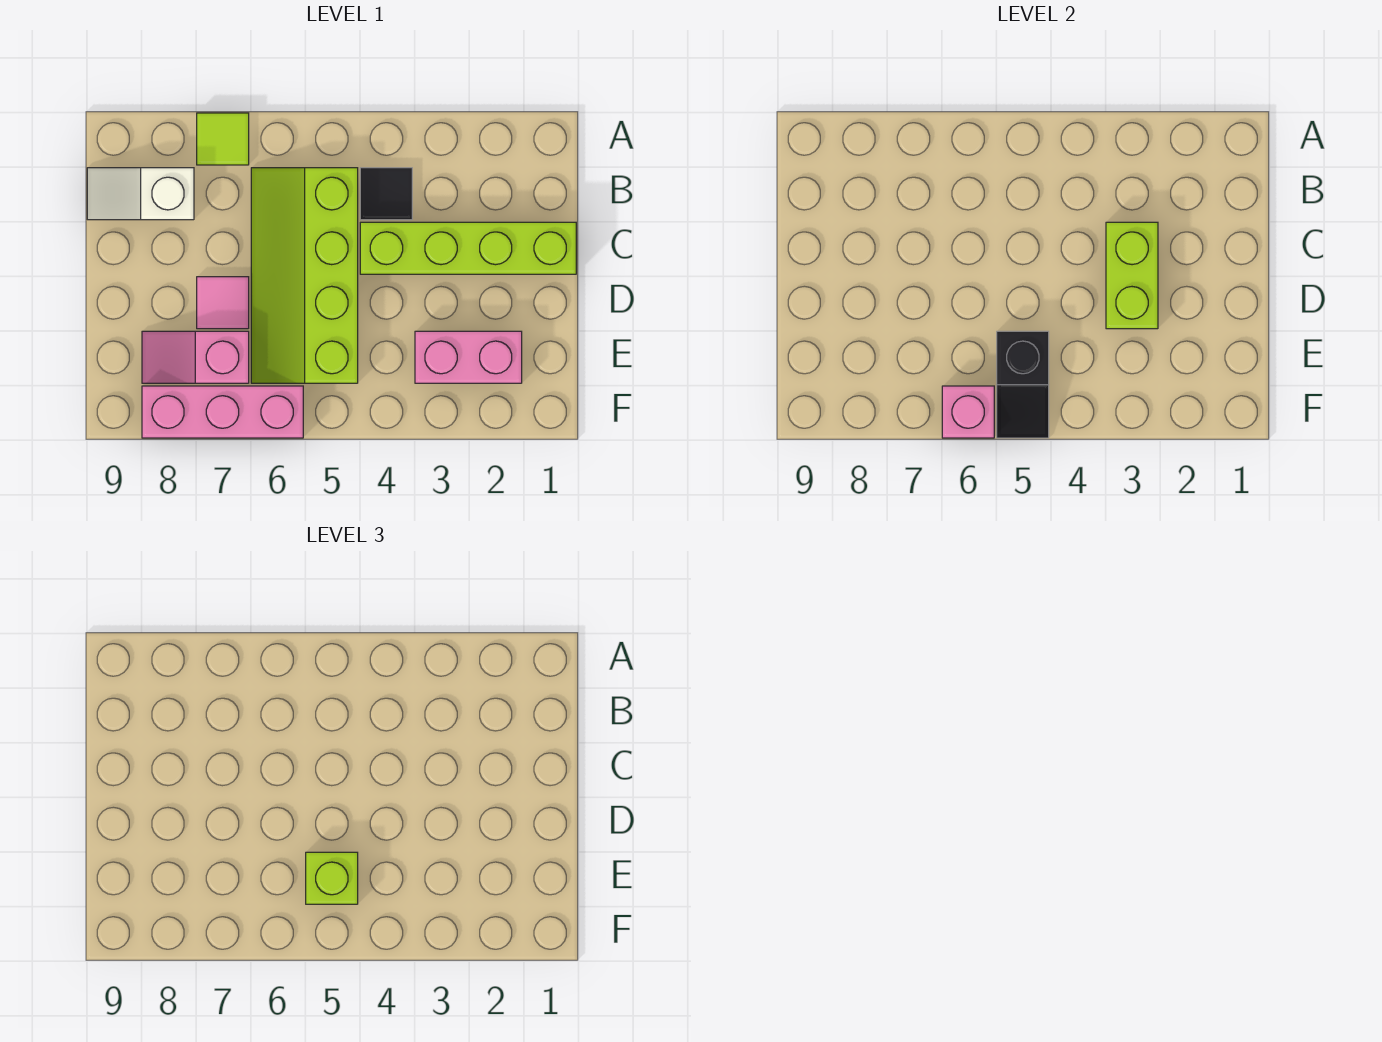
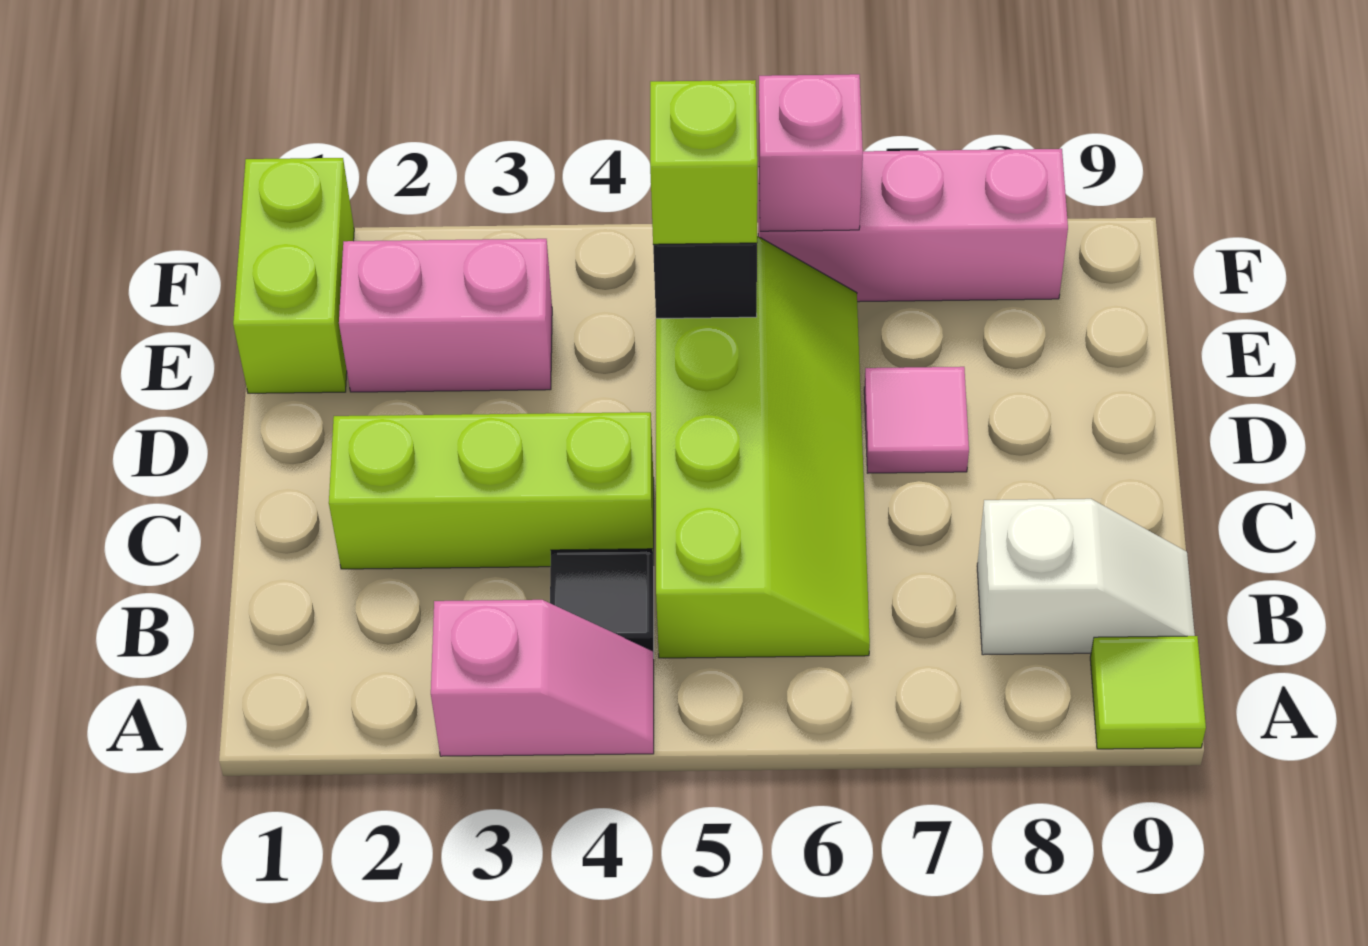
lime tile A7 level 1 -> lime tile A9 level 1
lime brick C1:C4 level 1 -> lime brick C2:C4 level 1
lime brick C3:D3 level 2 -> lime brick E1:F1 level 1
pink slope E7:E8 level 1 top 7 -> pink slope A3:A4 level 1 top 3

